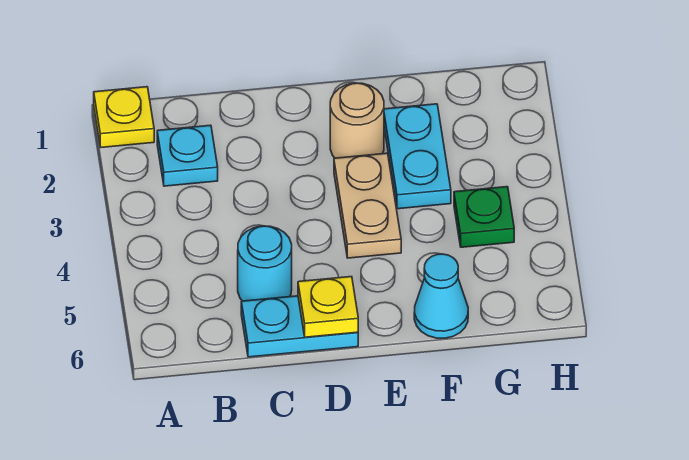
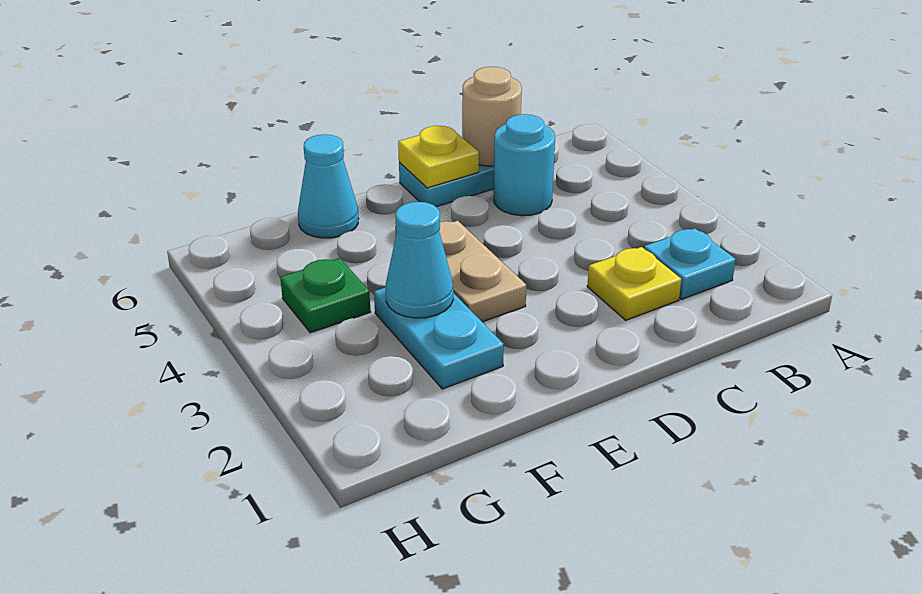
yellow plate A1 level 1 -> yellow plate C2 level 1
tan round brick E2 level 1 -> tan round brick C6 level 2
none -> cyan cone F3 level 2

